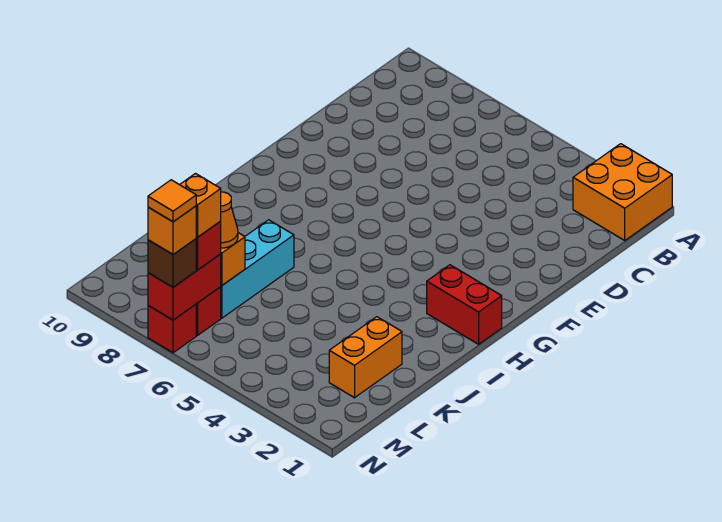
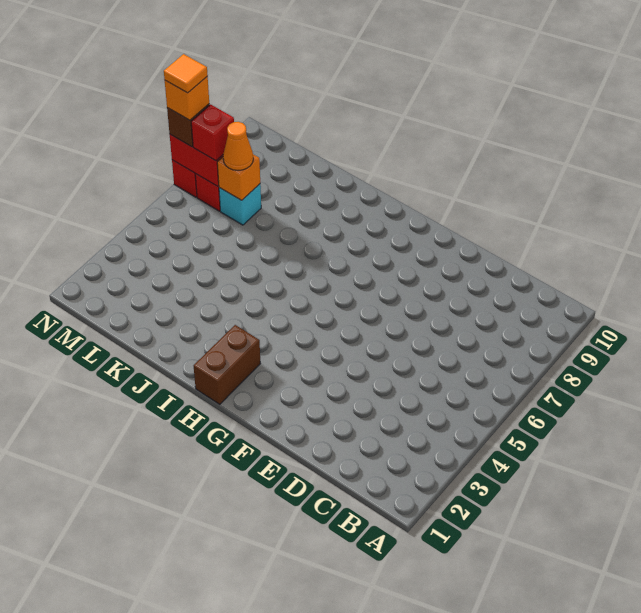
orange brick A1:B2 level 1 -> none
red brick H1:H2 level 1 -> brown brick H1:H2 level 1
cyan brick J7:L7 level 1 -> cyan brick L7 level 1
orange brick K2:L2 level 1 -> none
orange brick M7 level 4 -> none

